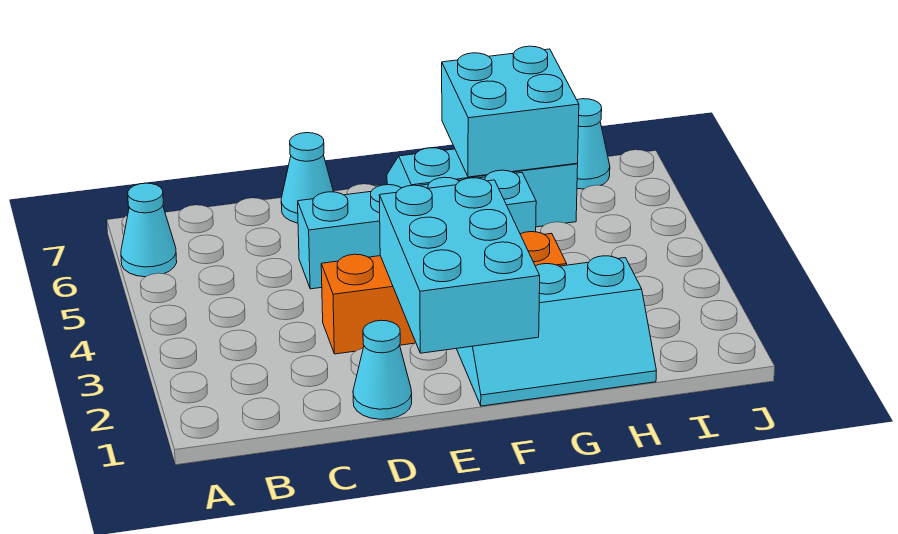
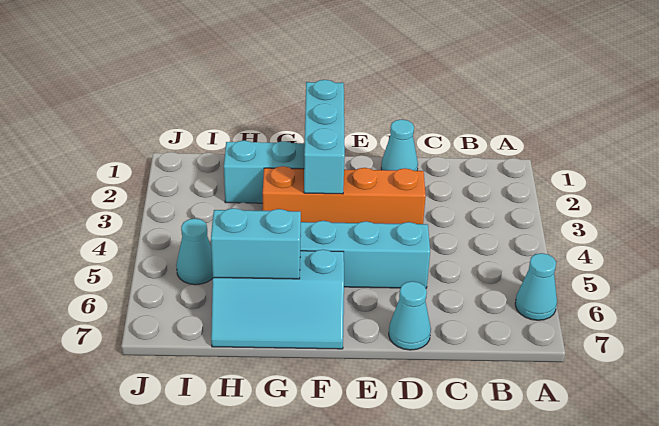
cyan brick E1:F3 level 2 -> cyan brick F1:F3 level 2
cyan brick G6:H7 level 2 -> cyan brick G6:H6 level 2
cyan cone I7 level 1 -> cyan cone I5 level 1

